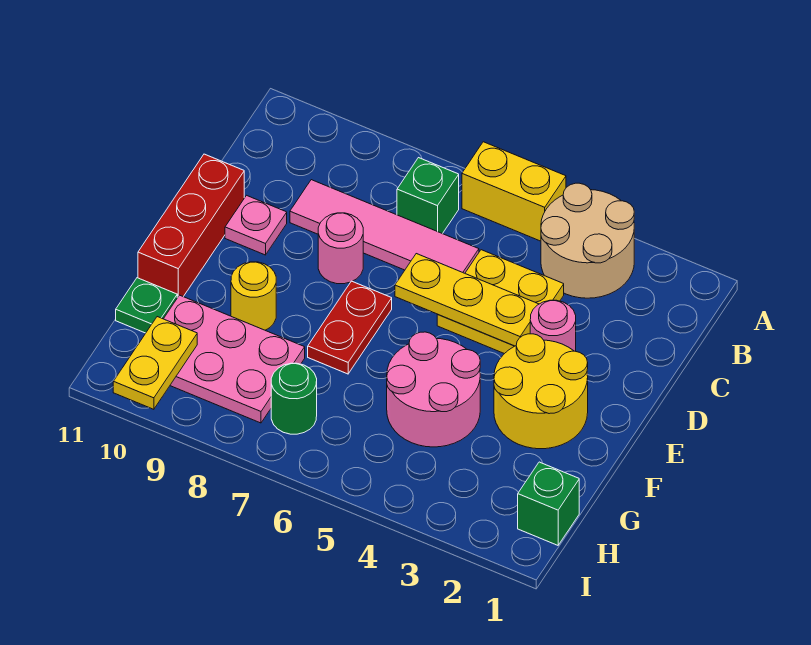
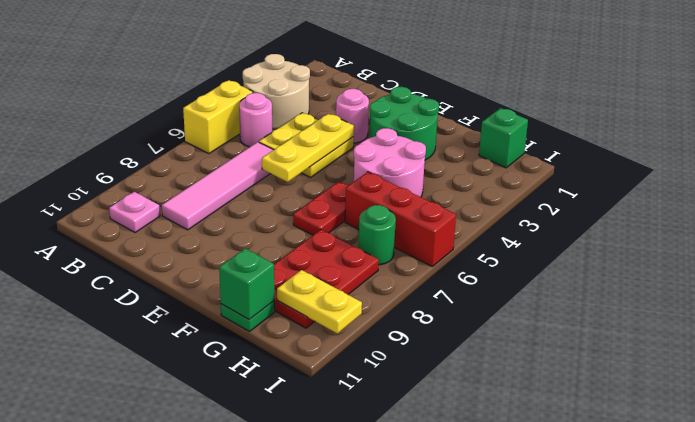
green brick B7 level 1 -> green brick G11 level 2
pink round brick D8 level 1 -> pink round brick B5 level 1
pink plate D10 level 1 -> pink plate B10 level 1
red brick D11:F11 level 1 -> red brick G6:I6 level 1
yellow round brick E2:F3 level 1 -> green round brick E2:F3 level 1
red plate E7:F7 level 1 -> red plate F6:F7 level 1
yellow round brick F9 level 1 -> none
pink plate G8:H10 level 1 -> red plate G8:H10 level 1

